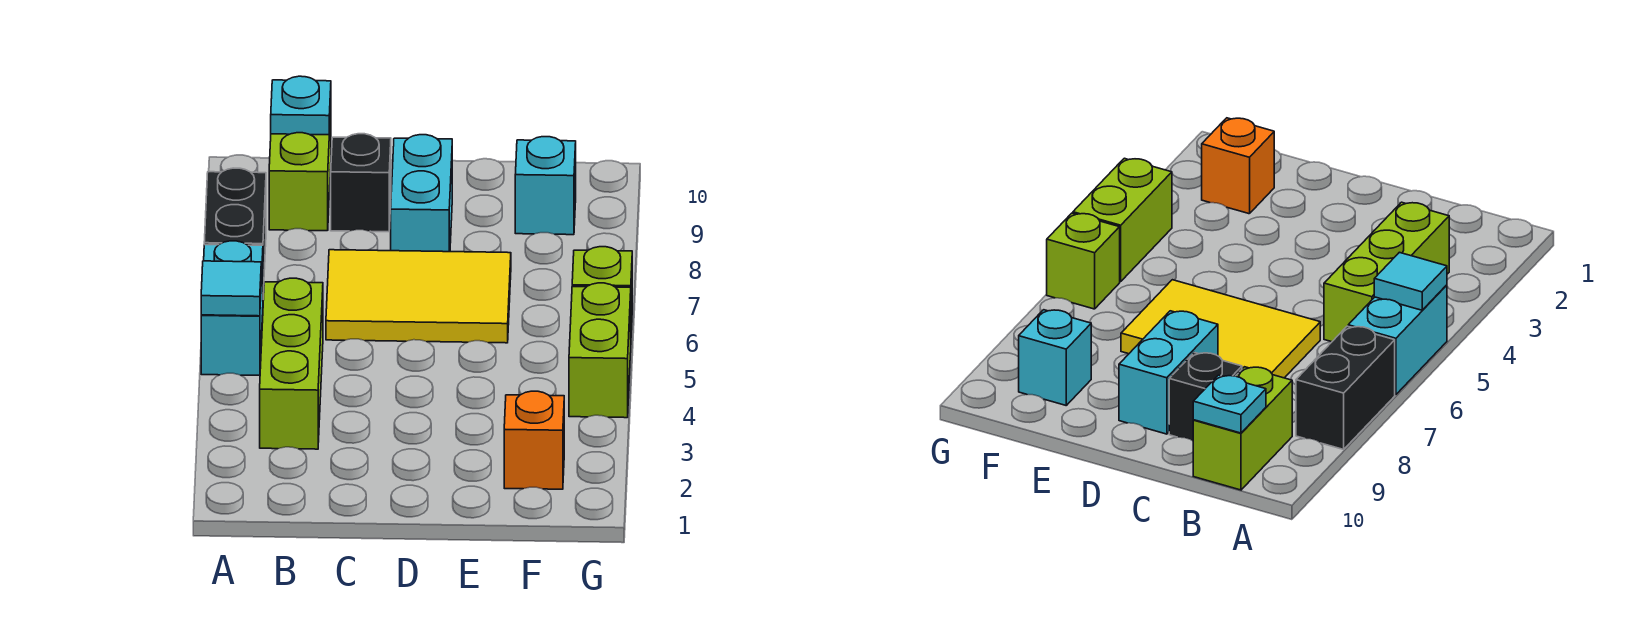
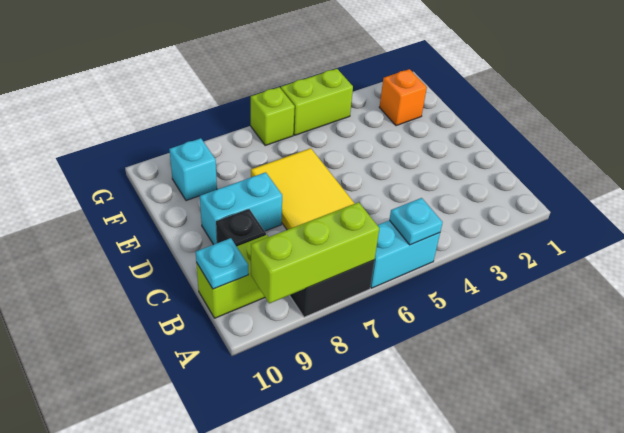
cyan tile A5 level 2 -> cyan plate A5 level 2
lime brick B3:B5 level 1 -> lime brick A7:A9 level 2

